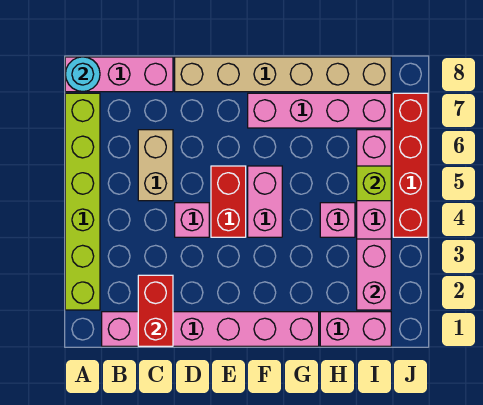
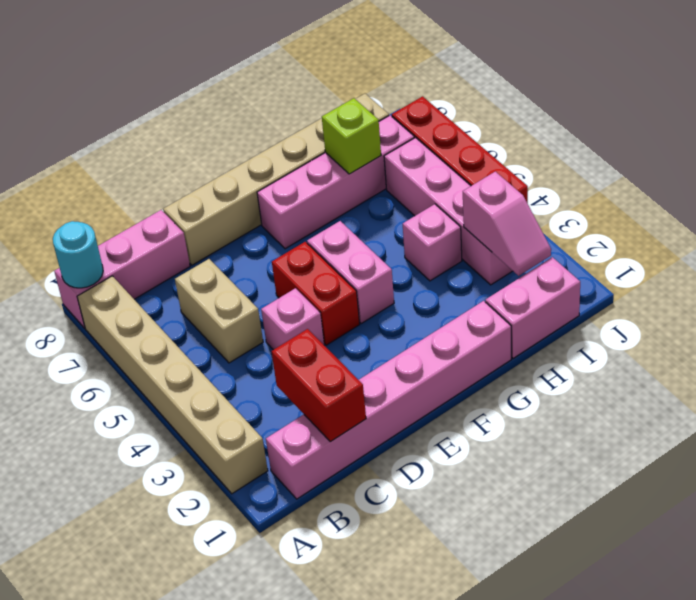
lime brick A2:A7 level 1 -> tan brick A2:A7 level 1
pink brick I2:I3 level 2 -> pink slope I2:I3 level 2 top 3
lime brick I5 level 2 -> lime brick H7 level 2

